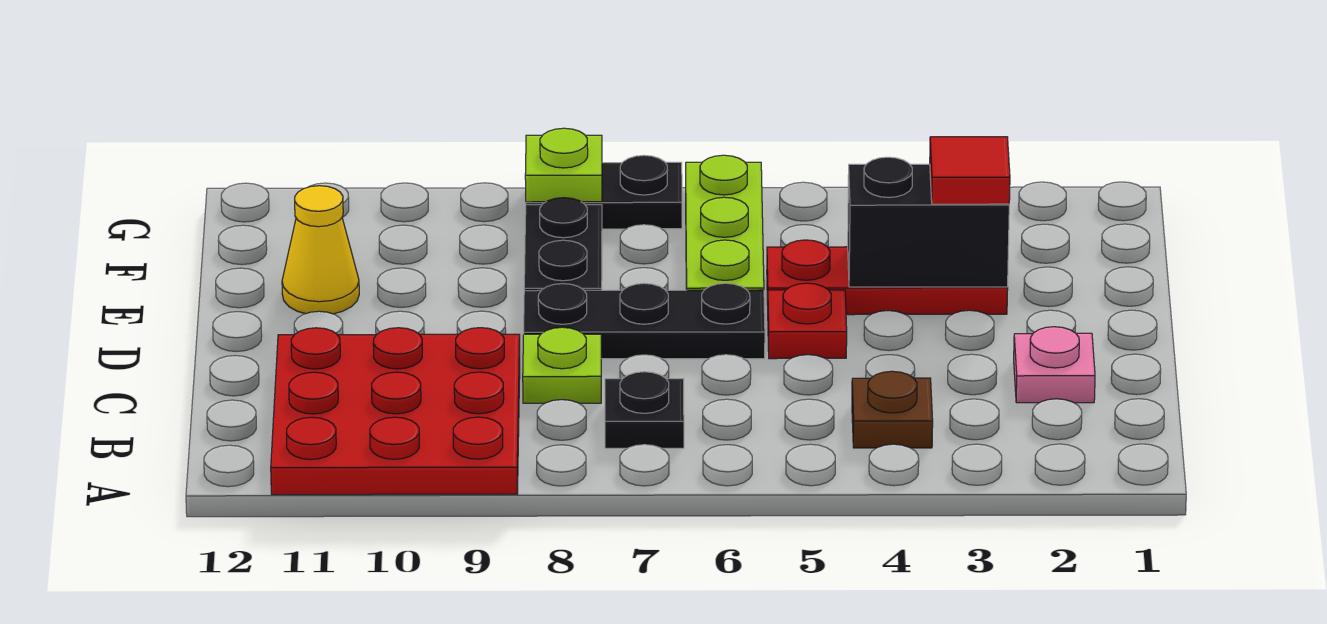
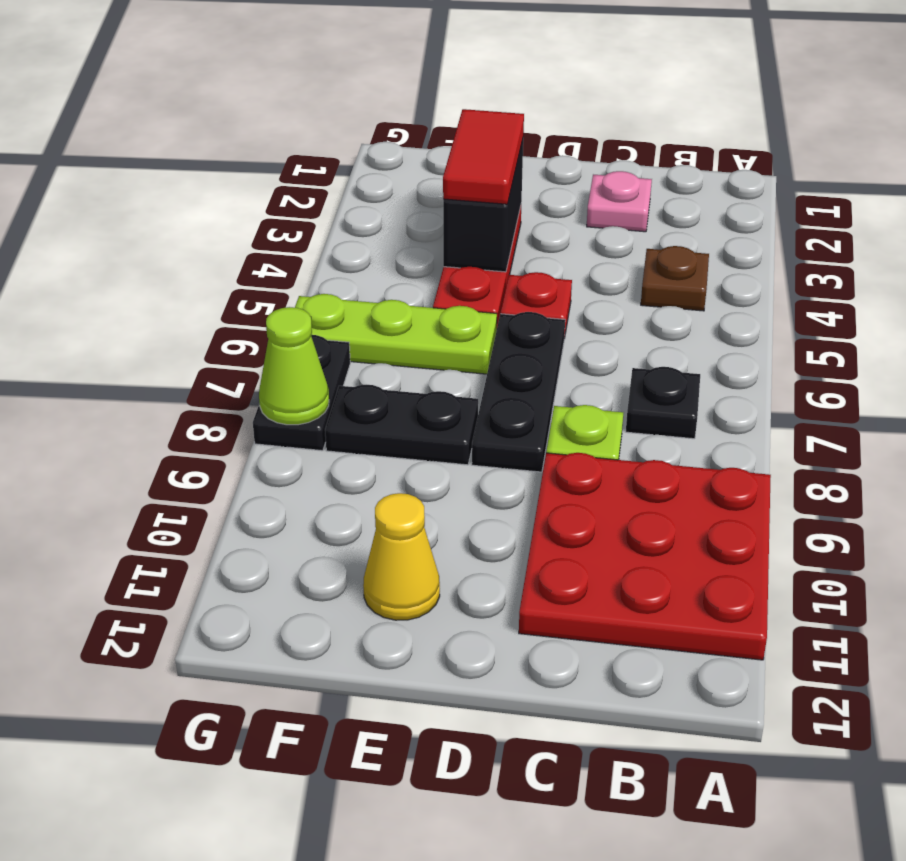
red tile E3 level 3 -> red tile E3:E4 level 3
lime plate G8 level 2 -> lime cone G8 level 2

